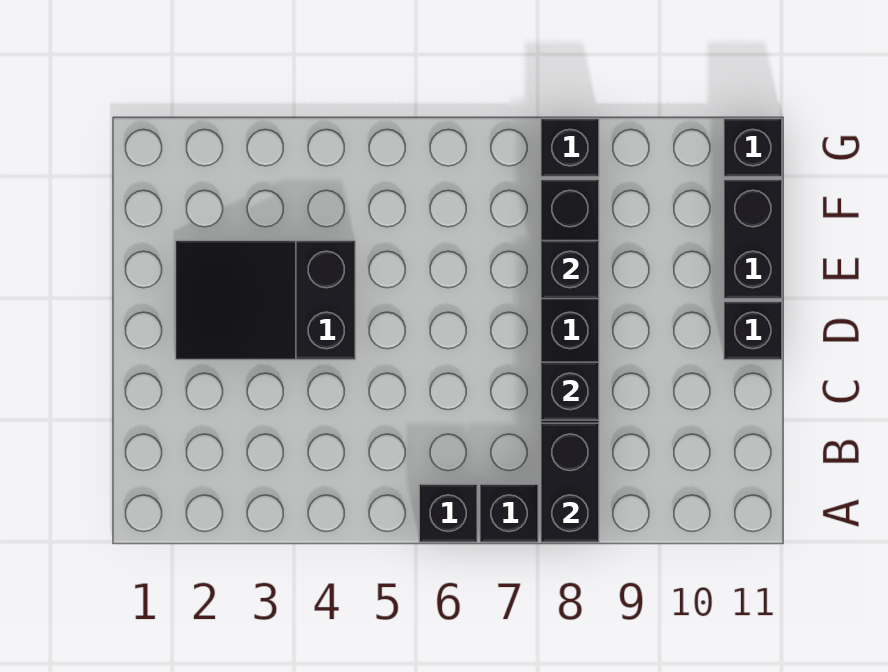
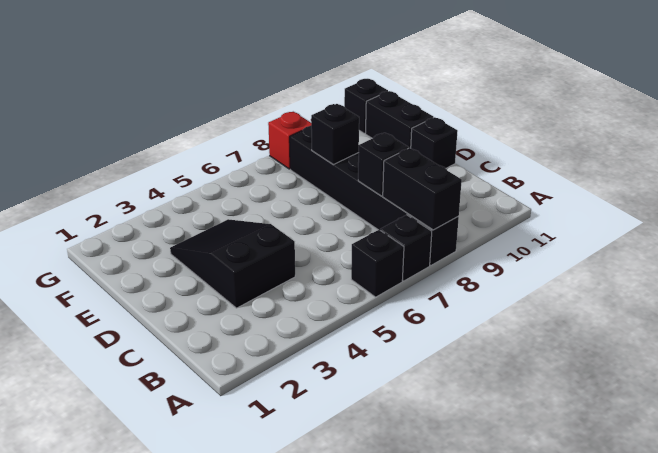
black slope D2:E4 level 1 top 4 -> black slope C3:E4 level 1 top C
black brick G8 level 1 -> red brick G8 level 1

